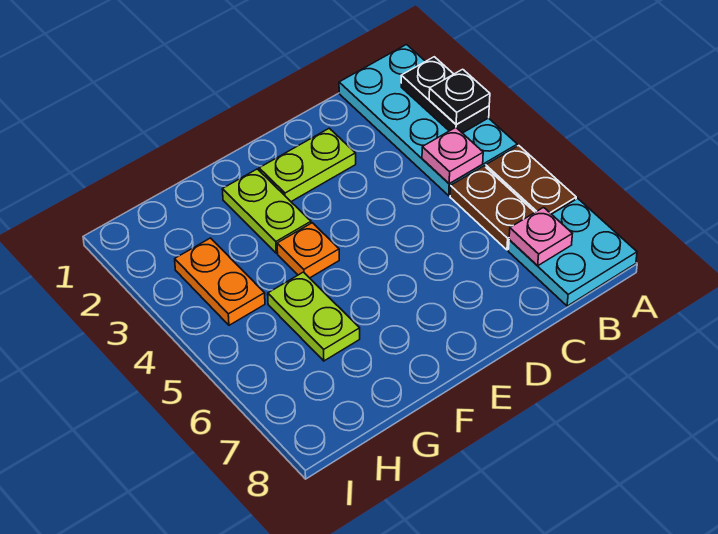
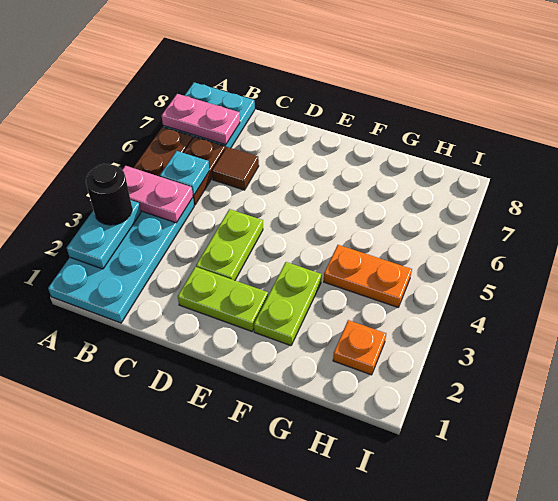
black plate A2:A3 level 2 -> cyan plate A2:A3 level 2
black plate A3 level 3 -> black round brick A3 level 3
pink plate B4 level 2 -> pink plate A4:B4 level 2
none -> cyan plate B5 level 2
pink plate B7 level 2 -> pink plate A7:B7 level 2
none -> brown tile C6 level 1
orange plate F4 level 1 -> orange plate H2 level 1
lime plate G5:G6 level 1 -> lime plate D3:D4 level 1
orange plate H3:H4 level 1 -> orange plate G4:H4 level 1

